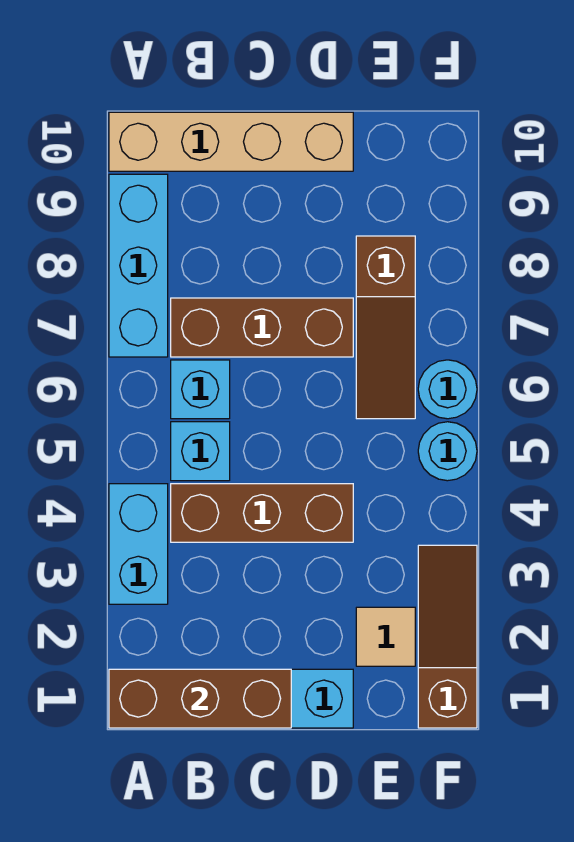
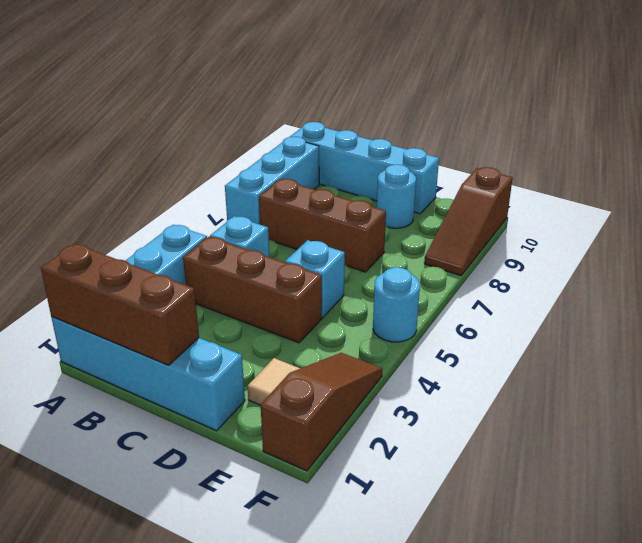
tan brick A10:D10 level 1 -> cyan brick A10:D10 level 1
cyan brick B6 level 1 -> cyan brick D5 level 1
brown slope E6:E8 level 1 top 8 -> brown slope F8:F10 level 1 top 10
cyan round brick F6 level 1 -> cyan round brick D9 level 1

